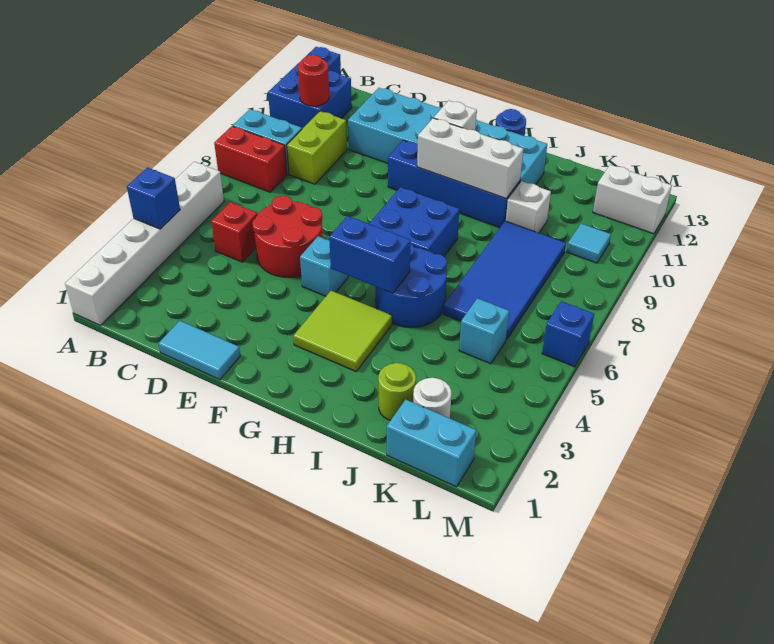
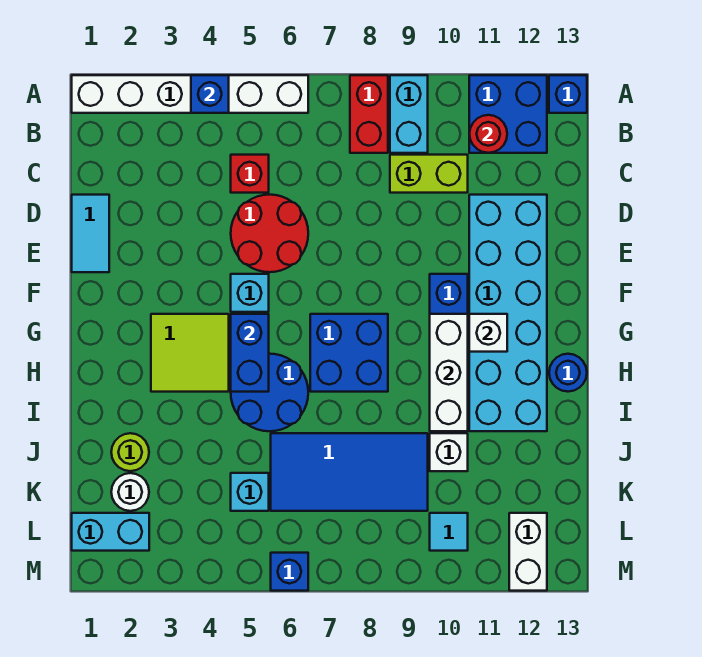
cyan brick K1:L1 level 1 -> cyan brick L1:L2 level 1

